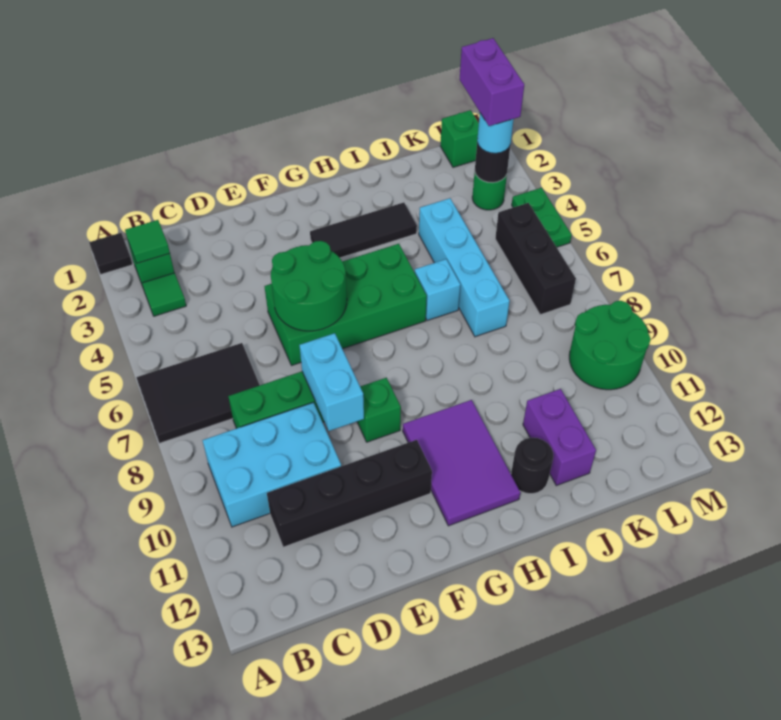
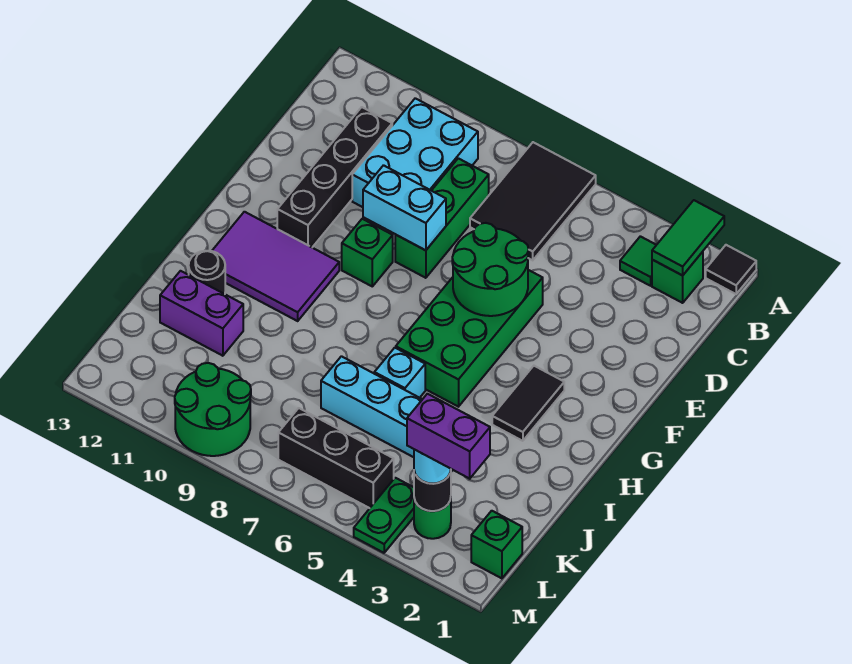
green tile B2 level 2 -> green tile A2:B2 level 2
black tile G3:I3 level 1 -> black tile G3:H3 level 1
green plate M4:M5 level 1 -> green plate L4:M4 level 1

